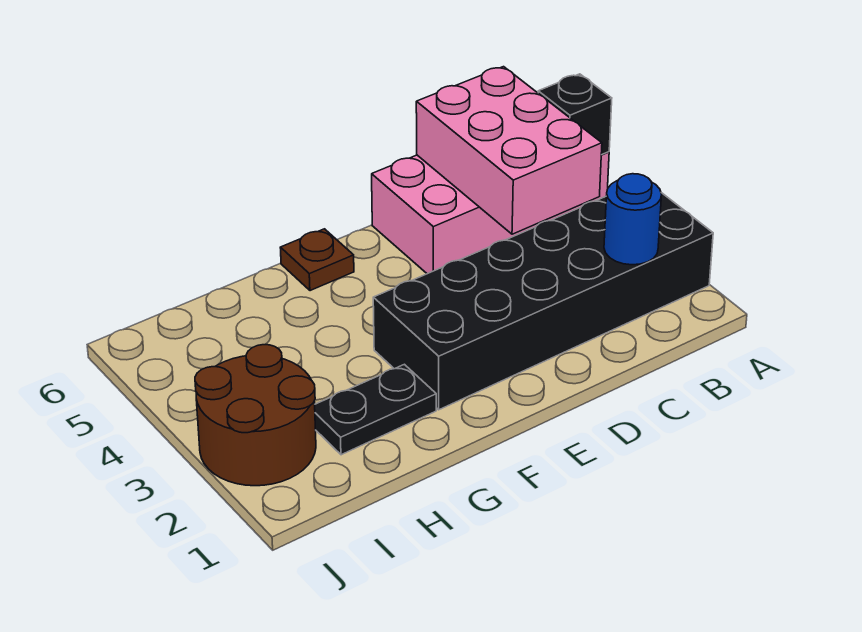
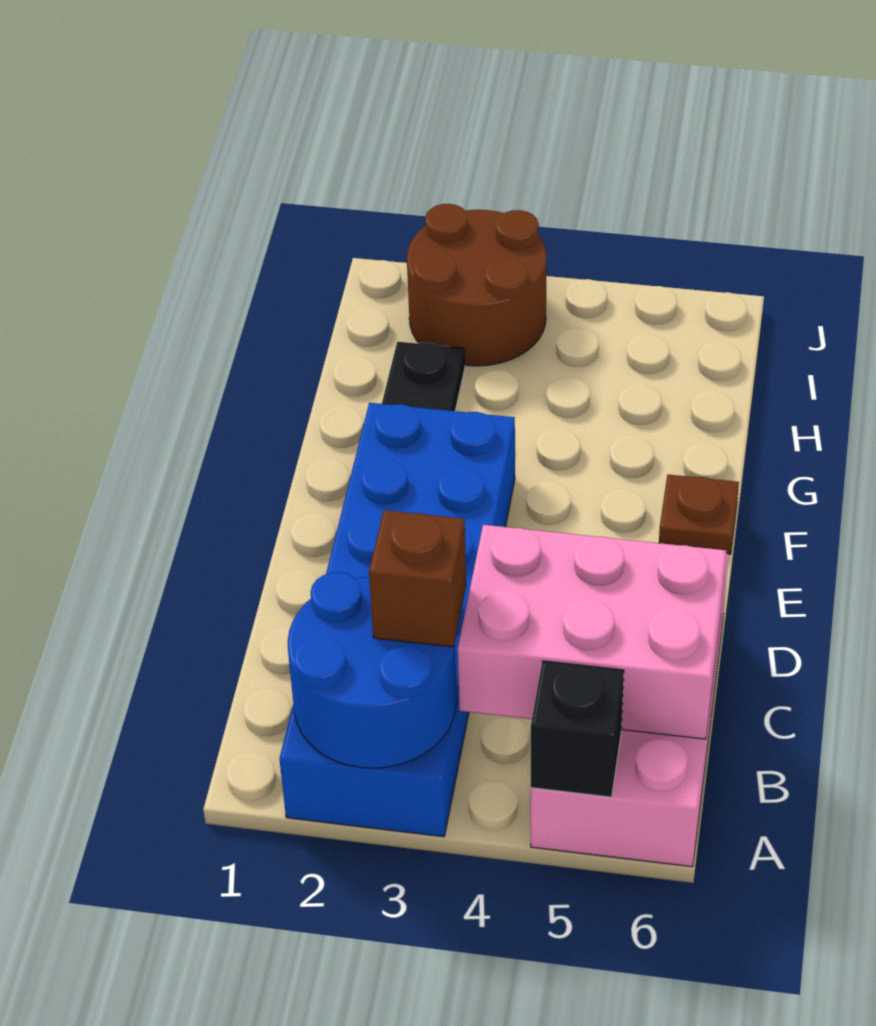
black brick A2:F3 level 1 -> blue brick A2:F3 level 1
blue round brick B2 level 2 -> blue round brick A2:B3 level 2
none -> brown brick B3 level 3

